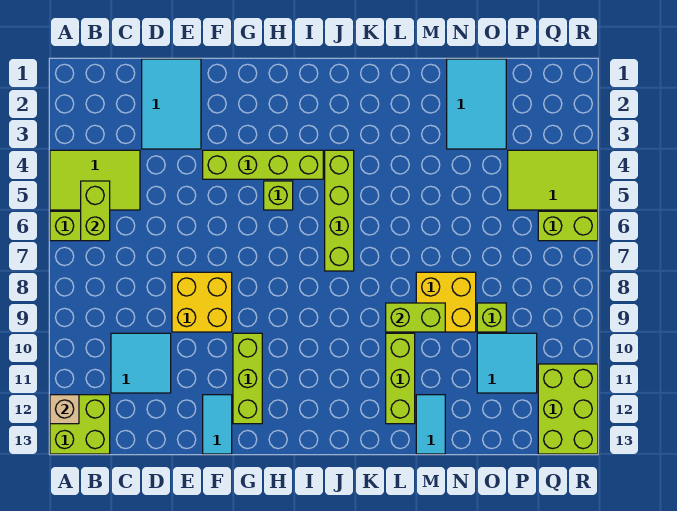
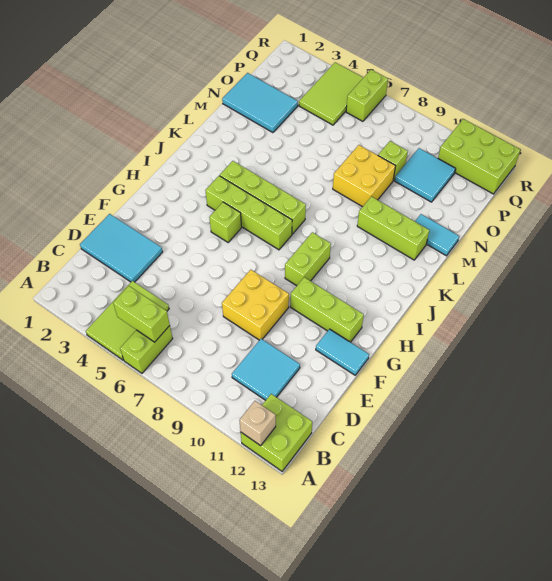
lime brick F4:I4 level 1 -> lime brick I4:I7 level 1
lime brick L9:M9 level 2 -> lime brick H9:I9 level 1

